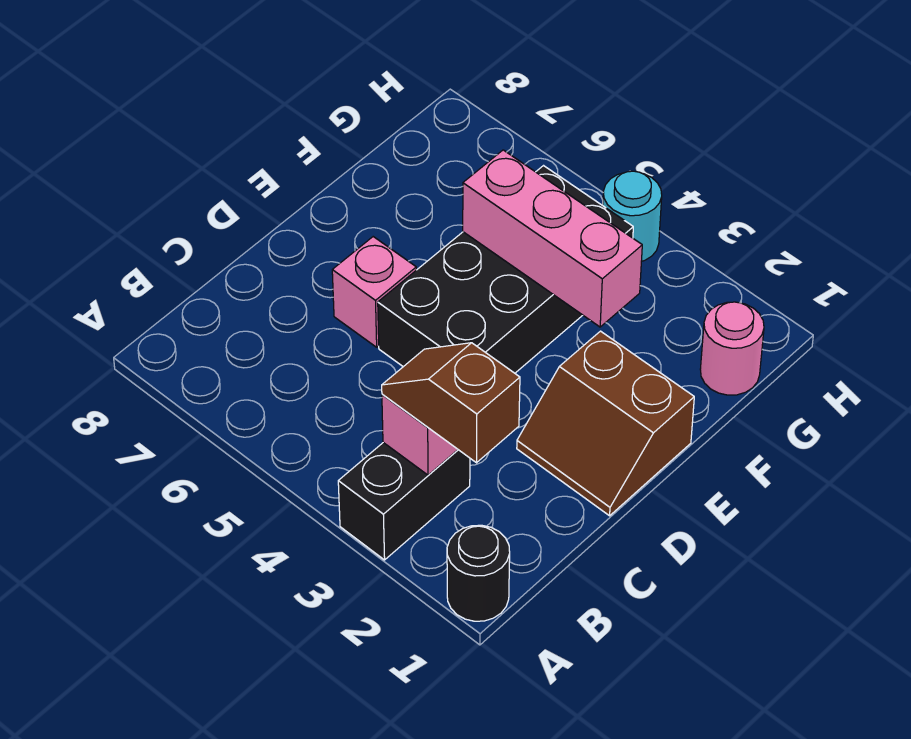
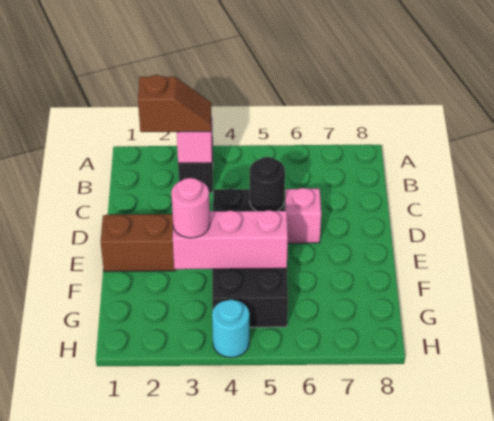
black round brick A1 level 1 -> black round brick D5 level 2
pink round brick G1 level 1 -> pink round brick F3 level 3

